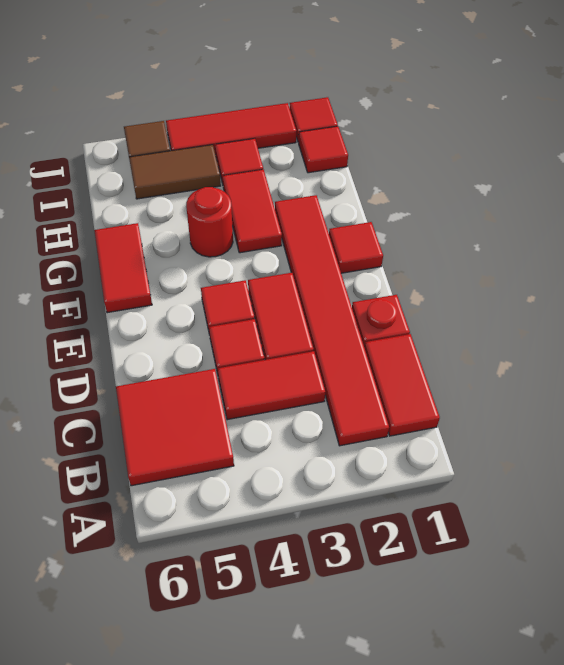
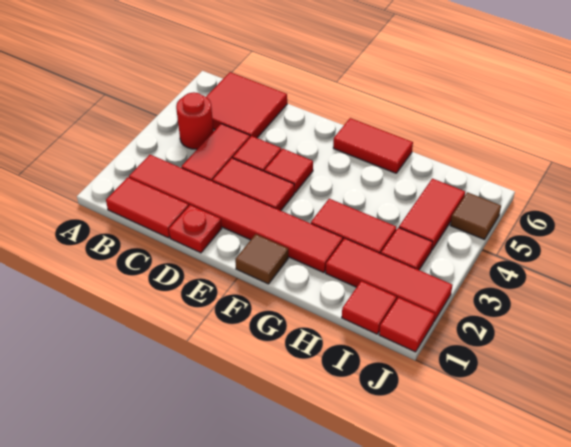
red tile F1 level 1 -> brown tile F1 level 1
red round brick G4 level 1 -> red round brick B4 level 1
brown tile I4:I5 level 1 -> red tile I4:I5 level 1
red tile J2:J4 level 1 -> red tile H2:J2 level 1

